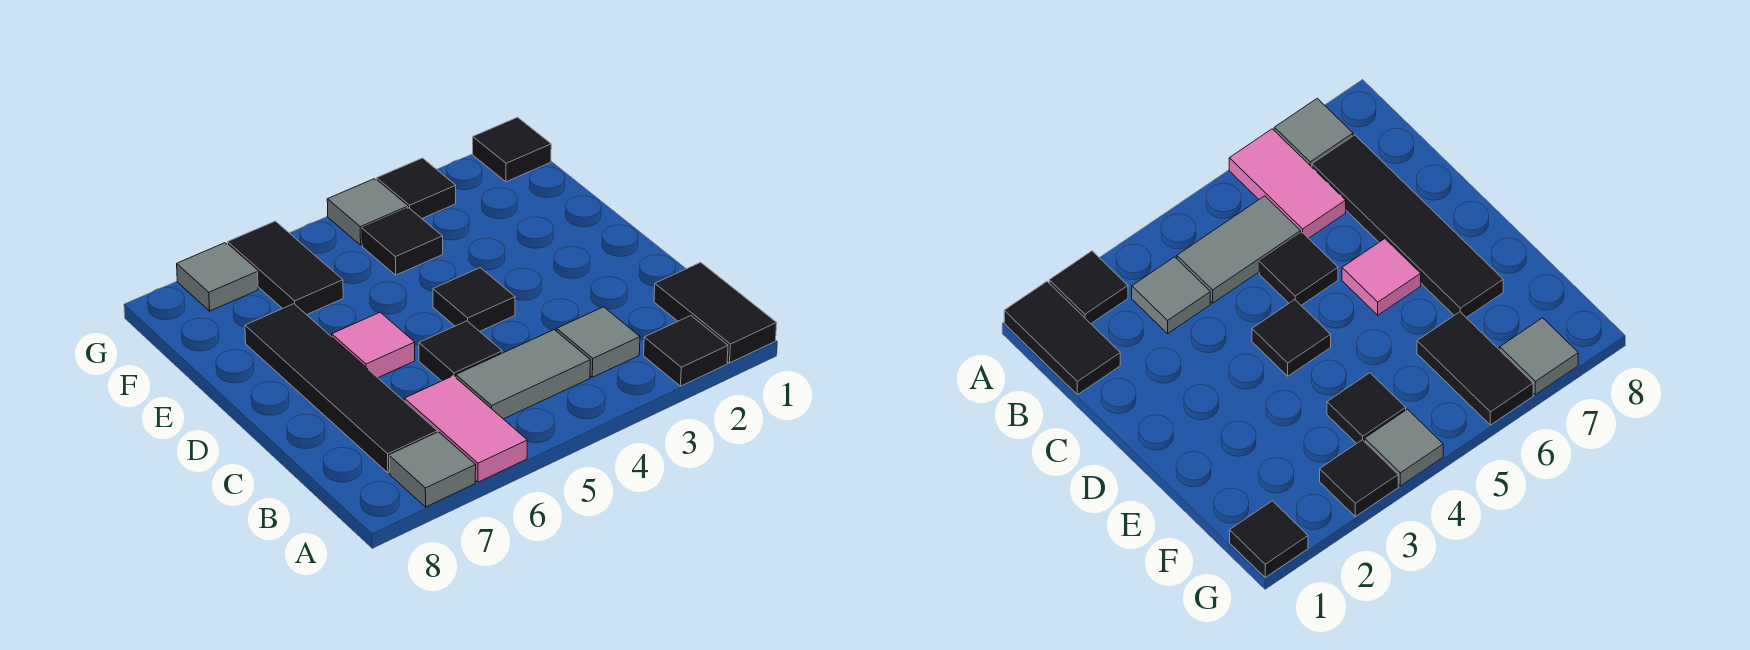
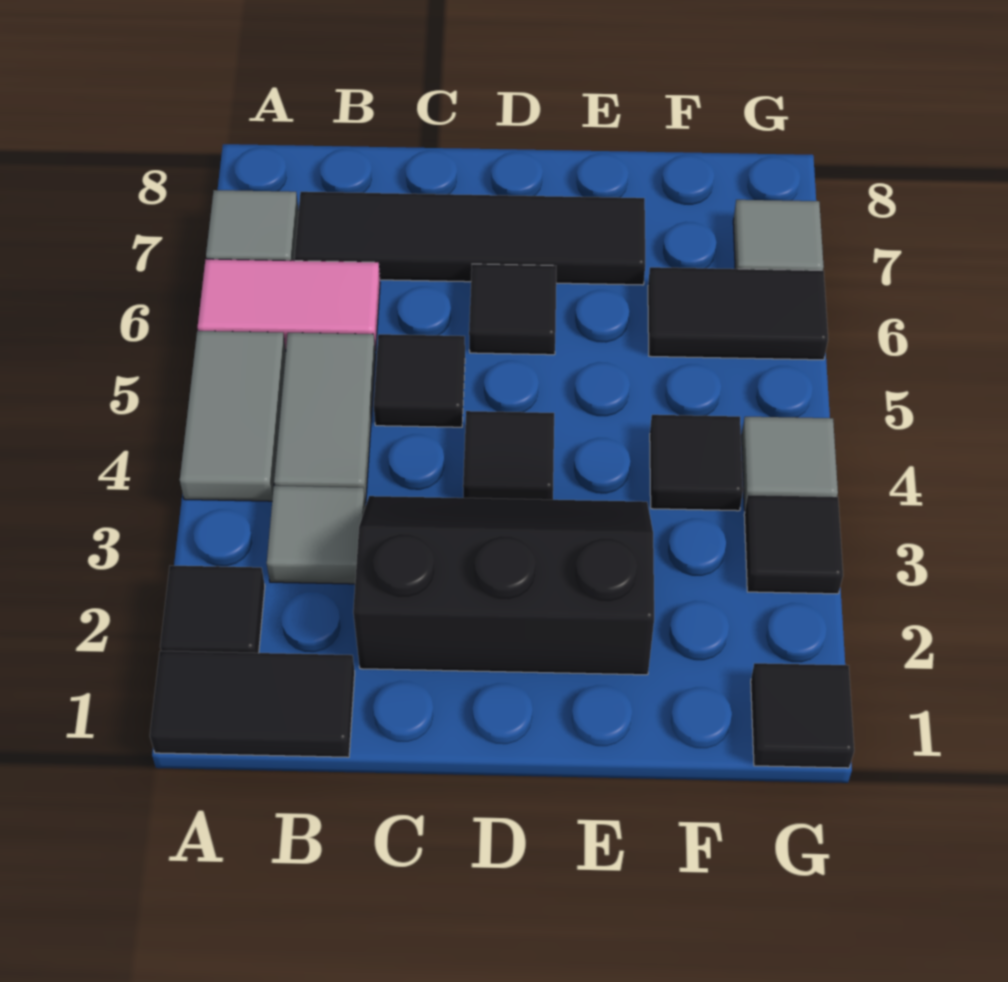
none -> grey tile A4:A5 level 1
none -> black slope C2:E3 level 1 top 2
pink tile D6 level 1 -> black tile D6 level 1

